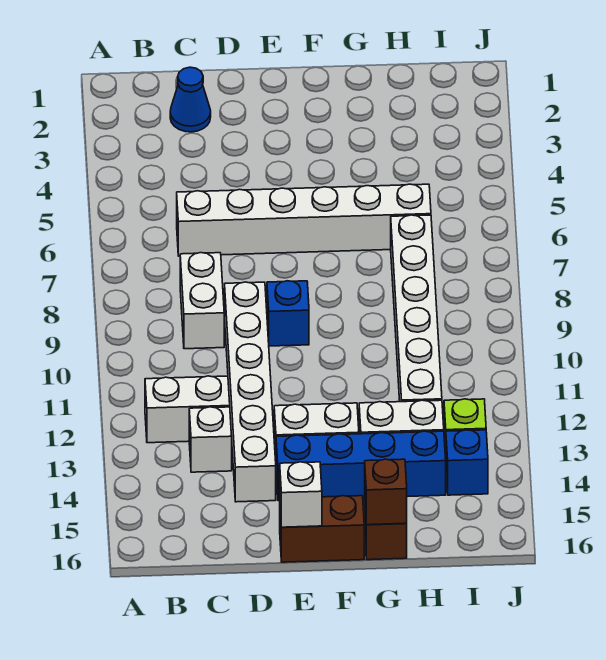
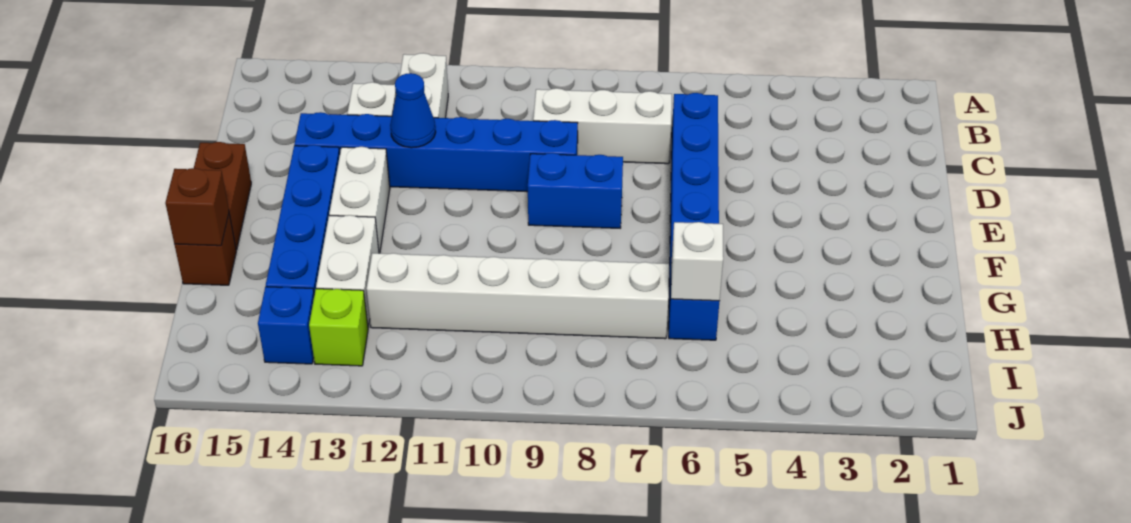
blue cone C2 level 1 -> blue cone D12 level 2
white brick C6:H6 level 1 -> blue brick C6:H6 level 1
white brick C8:C9 level 1 -> white brick C7:C9 level 1
white brick D9:D14 level 1 -> blue brick D9:D14 level 1
blue brick E9 level 1 -> blue brick E8:E9 level 1
white brick E16 level 2 -> white brick H6 level 2

